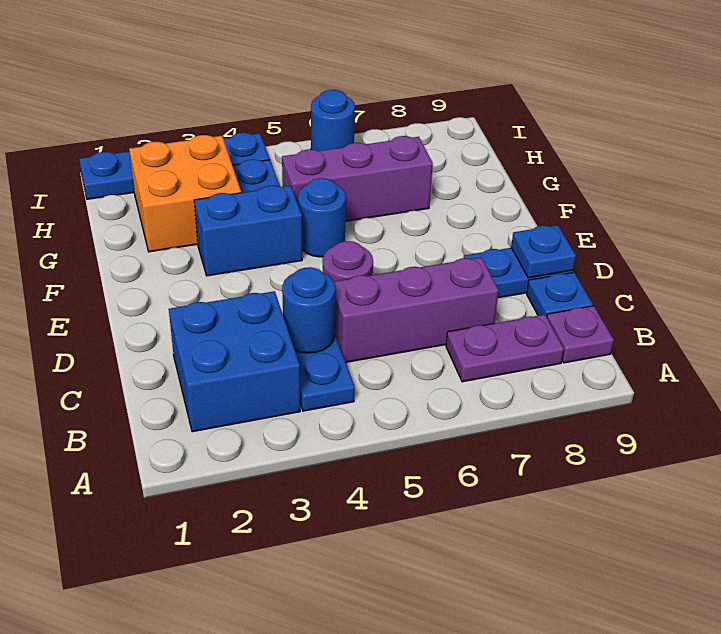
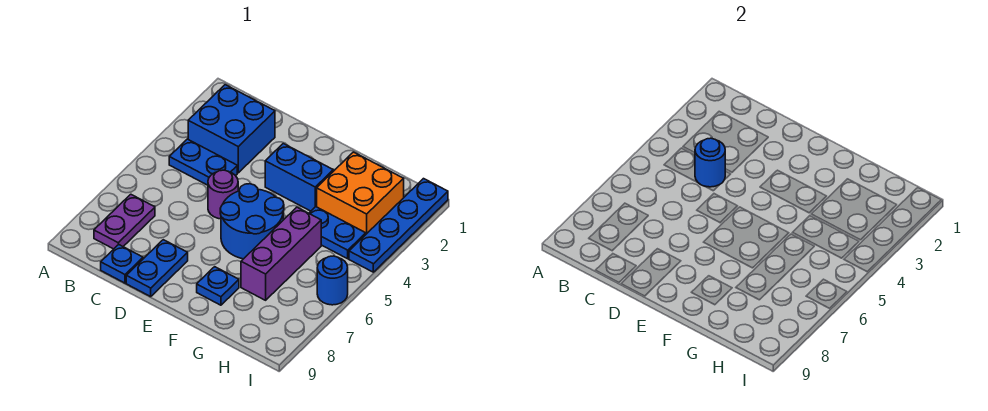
purple plate B9 level 1 -> none
purple brick C5:C7 level 1 -> none
blue plate D9 level 2 -> blue plate F8 level 1
blue brick F3:F4 level 1 -> blue brick E3:F3 level 1
blue round brick F5 level 1 -> blue round brick E5:F6 level 1

